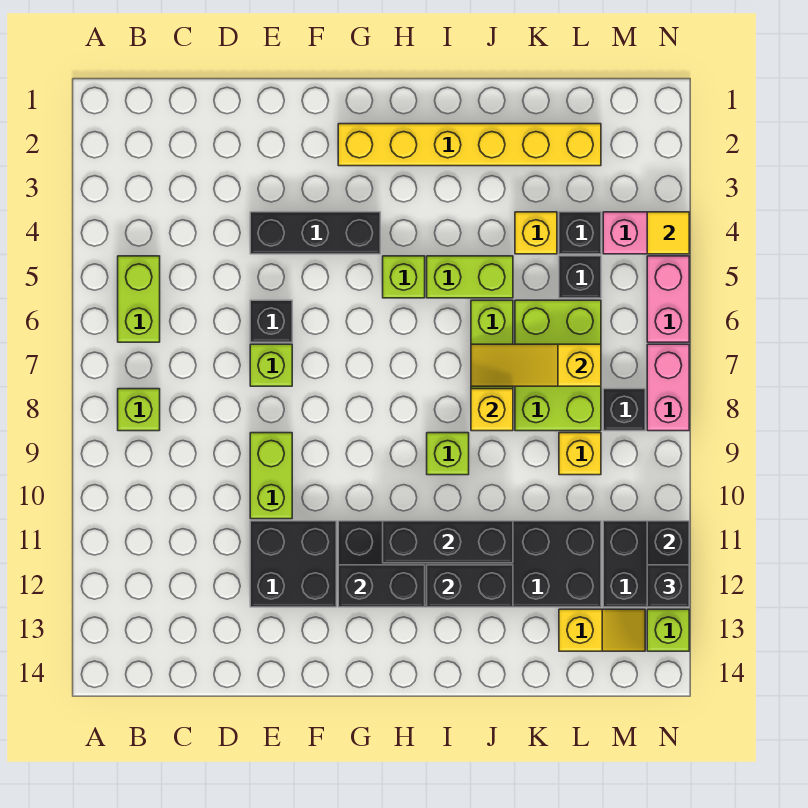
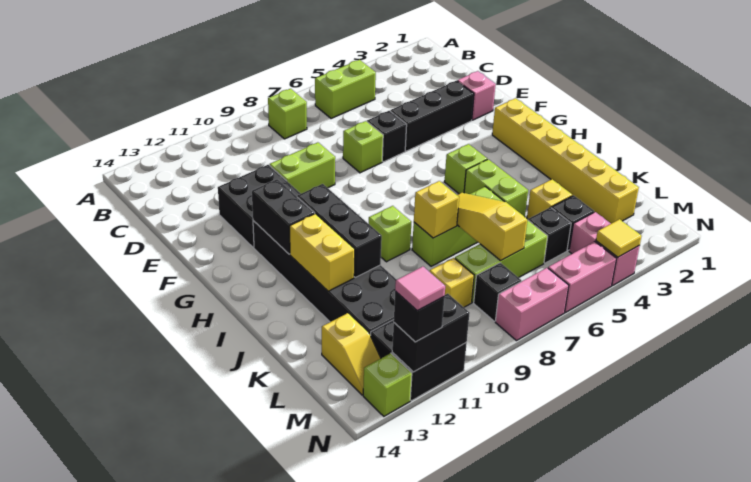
none -> pink brick E2 level 1
black brick E4:G4 level 1 -> black brick E3:E5 level 1
black brick I12:J12 level 2 -> yellow brick I12:J12 level 2
lime brick K6:L8 level 1 -> lime brick L6:L8 level 1
none -> pink tile N12 level 4

